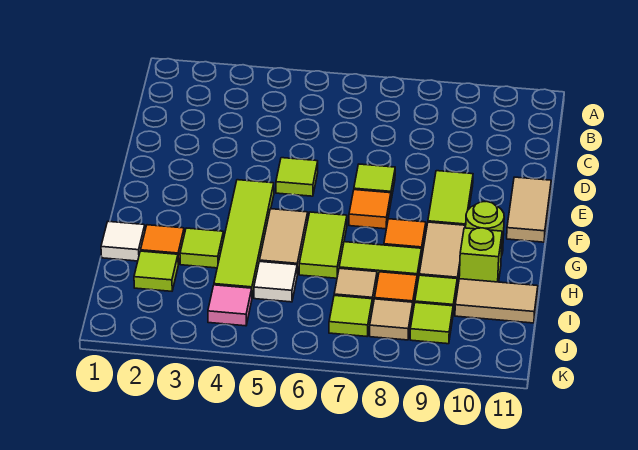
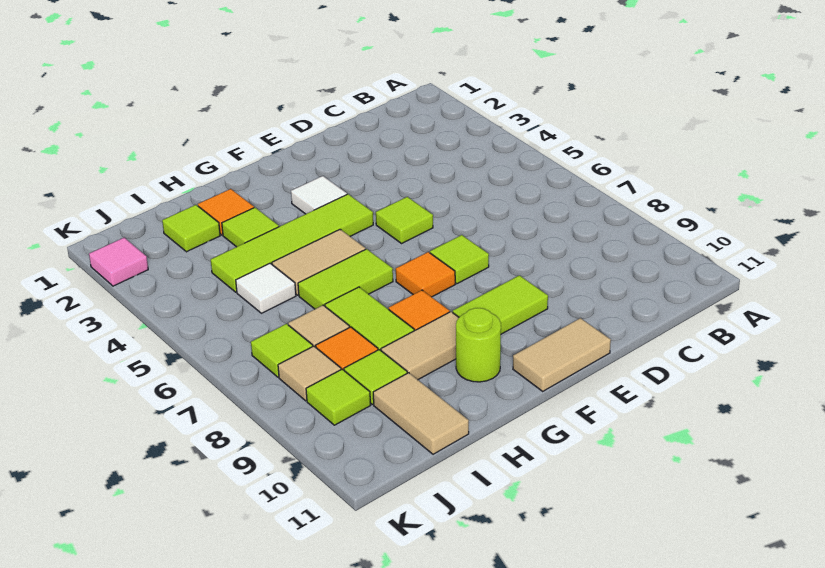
white tile H1 level 1 -> white tile F3 level 1
lime brick H10 level 1 -> none
pink tile J4 level 1 -> pink tile K2 level 1

